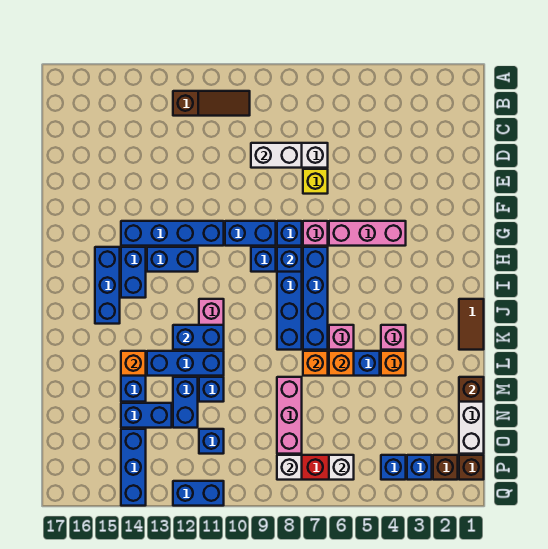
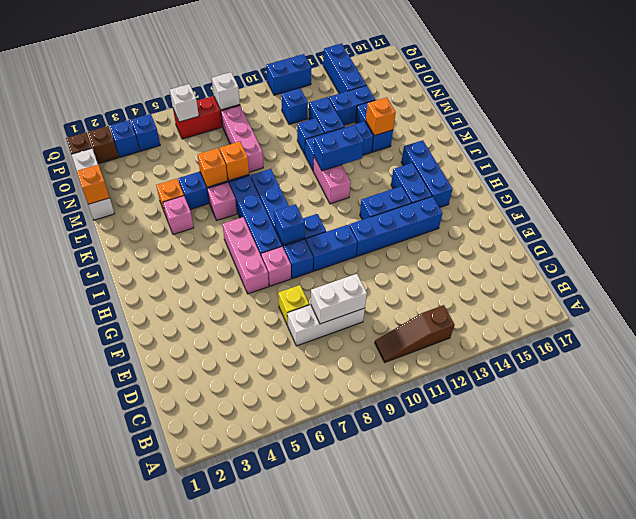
pink brick G4:G6 level 1 -> pink brick G6:I6 level 1
brown tile J1:K1 level 1 -> none
brown brick M1 level 2 -> orange brick M1 level 2

